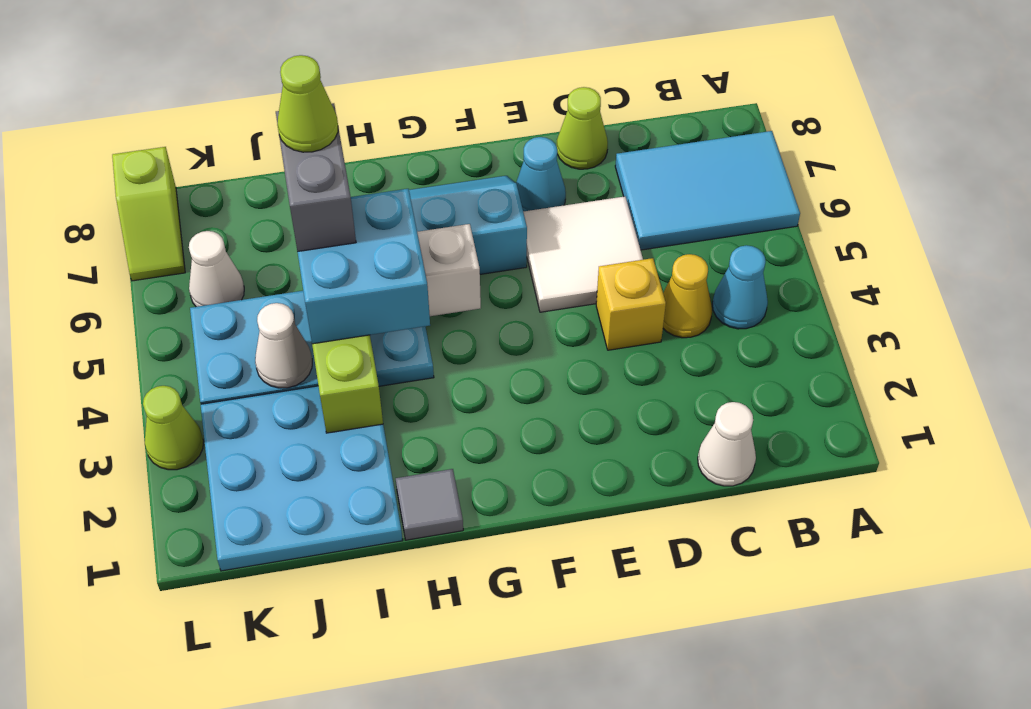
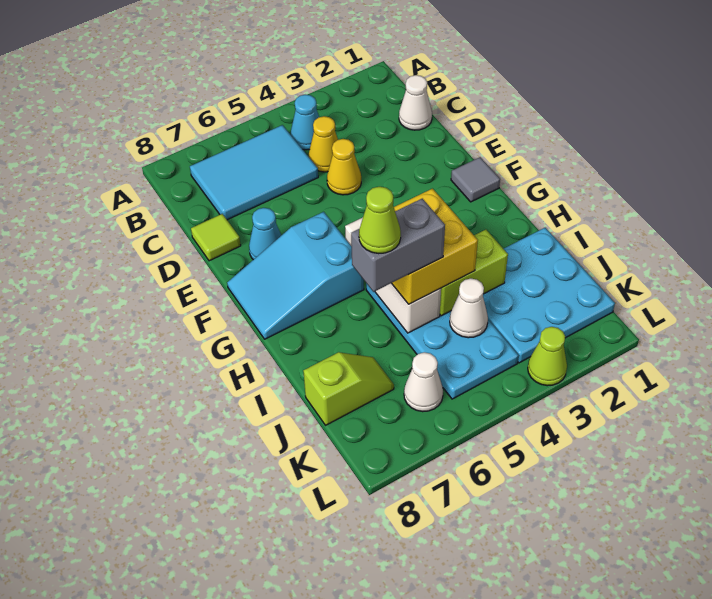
cyan tile A6:C7 level 1 -> cyan tile B5:C7 level 1
yellow brick D4 level 1 -> yellow cone D4 level 1
white tile D5:E6 level 1 -> none
lime cone D8 level 1 -> lime tile D8 level 1
cyan slope F6:G7 level 1 top 6 -> cyan slope F6:G8 level 1 top 6
grey tile H1 level 1 -> grey tile F1 level 1
cyan brick H4:I5 level 3 -> yellow brick H4:I5 level 3
lime slope L7:L8 level 1 top 8 -> lime slope J7:J8 level 1 top 8

